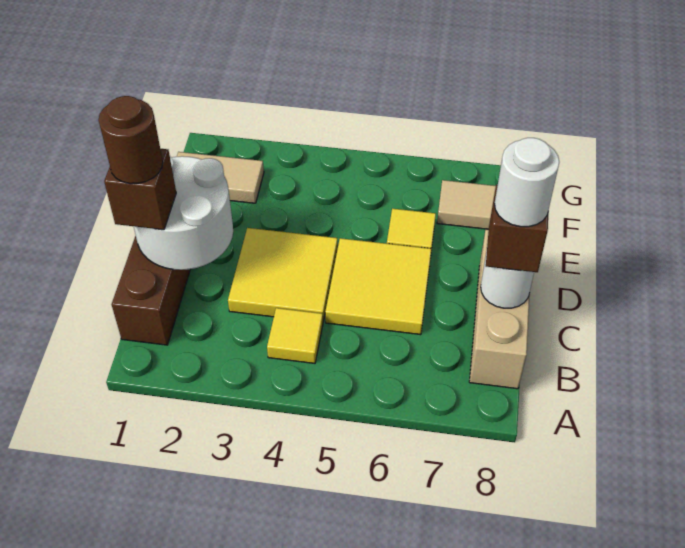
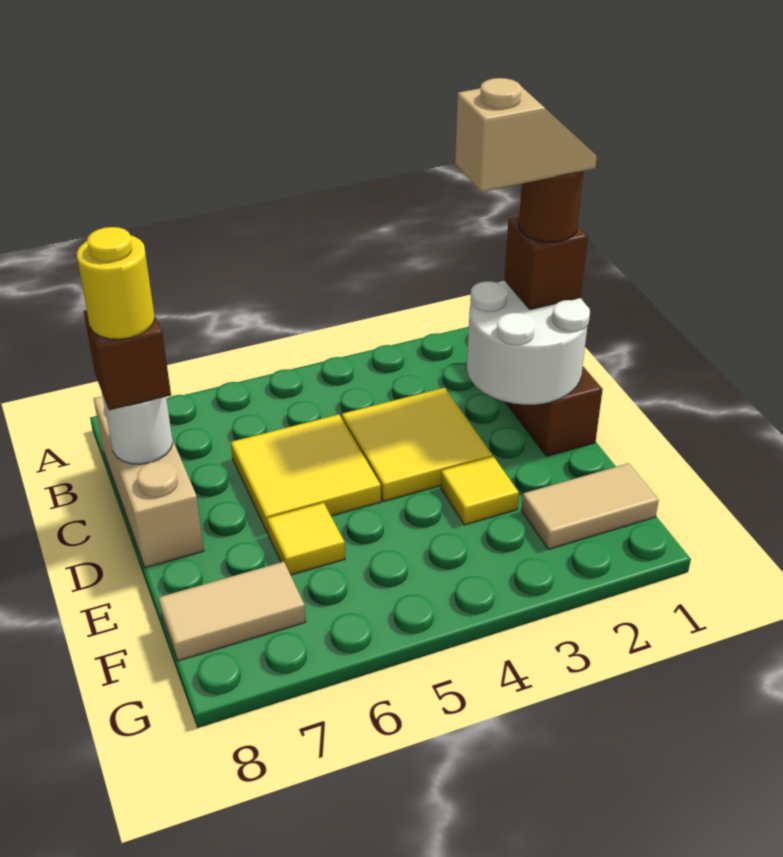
yellow tile B4 level 1 -> yellow tile E3 level 1
none -> tan slope C1:C2 level 5 top 2
white round brick C8 level 4 -> yellow round brick C8 level 4

